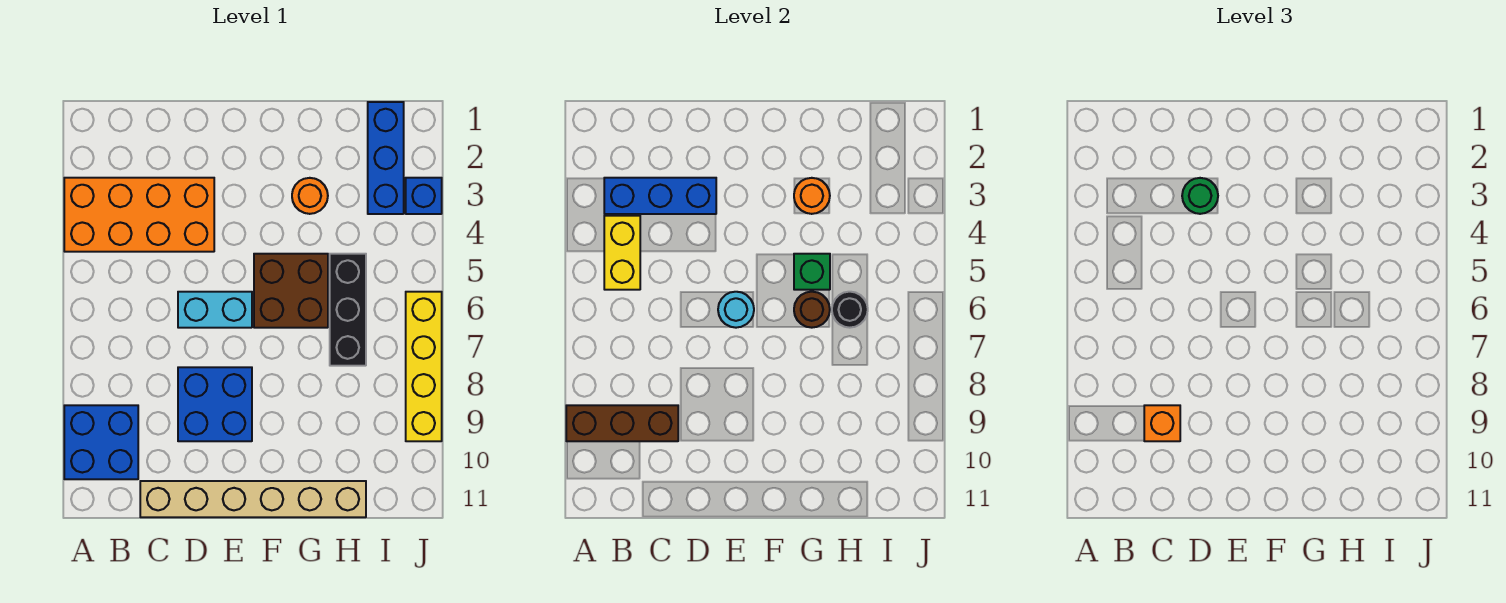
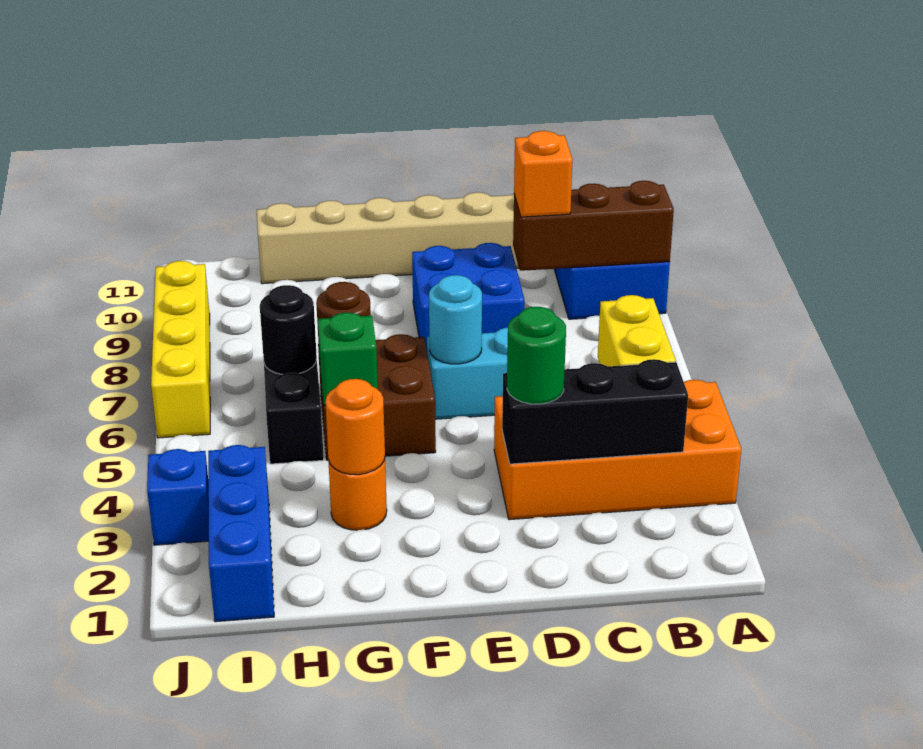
blue brick B3:D3 level 2 -> black brick B3:D3 level 2

